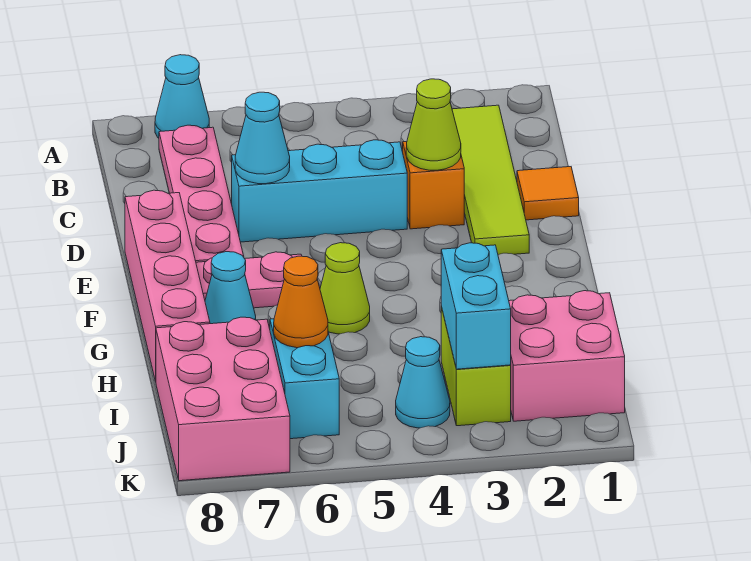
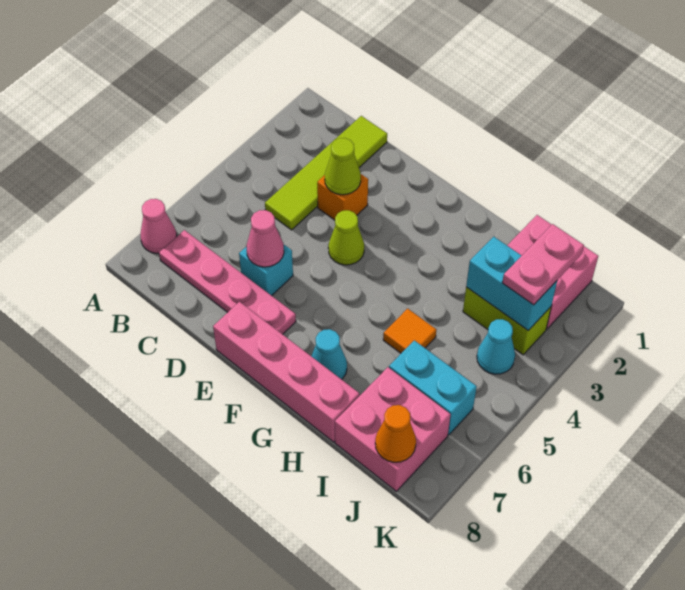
cyan cone A7 level 1 -> pink cone A7 level 1
lime tile B2:E2 level 1 -> lime tile C1:C4 level 1
orange tile D1 level 1 -> orange tile H5 level 1
cyan brick D4:D6 level 1 -> cyan brick D6 level 1
cyan cone D6 level 2 -> pink cone D6 level 2
pink plate F6:F7 level 1 -> pink plate J2:J3 level 3
lime cone G5 level 1 -> lime cone E4 level 1
orange cone I6 level 2 -> orange cone J8 level 2
pink brick I7:K8 level 1 -> pink brick I7:J8 level 1

